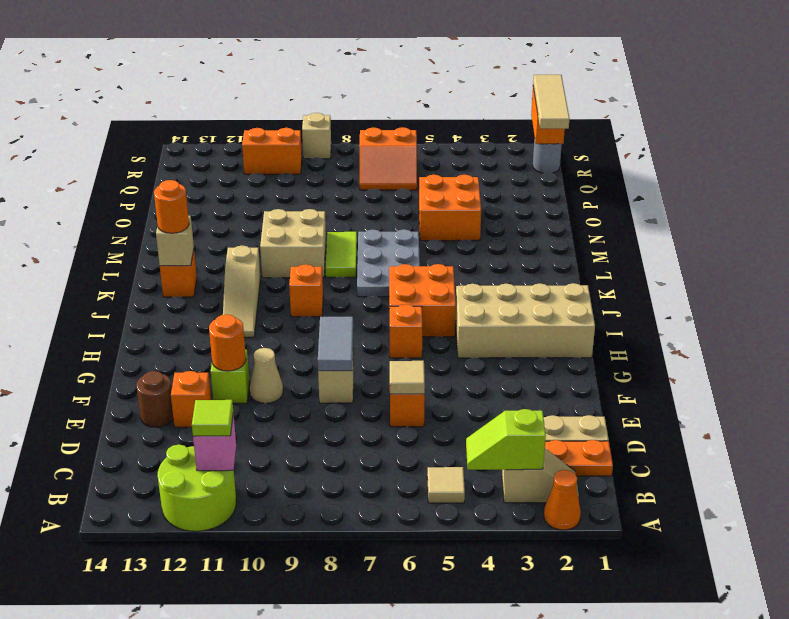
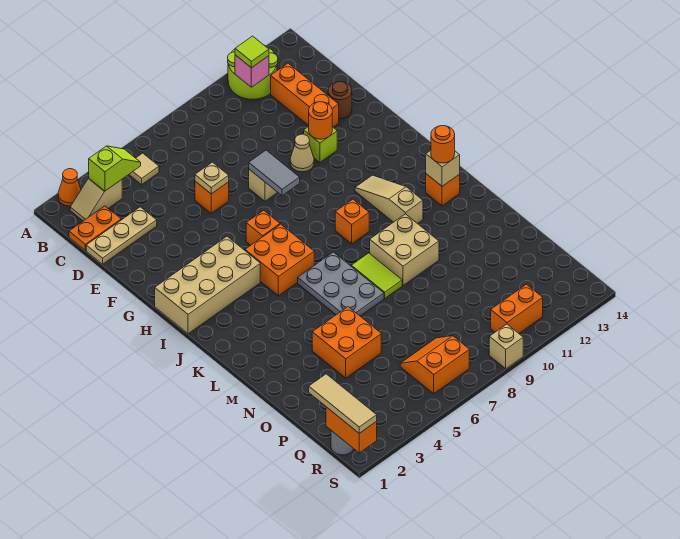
tan tile E6 level 2 -> tan plate E6 level 2
orange brick E12 level 1 -> orange brick C12:E12 level 1

